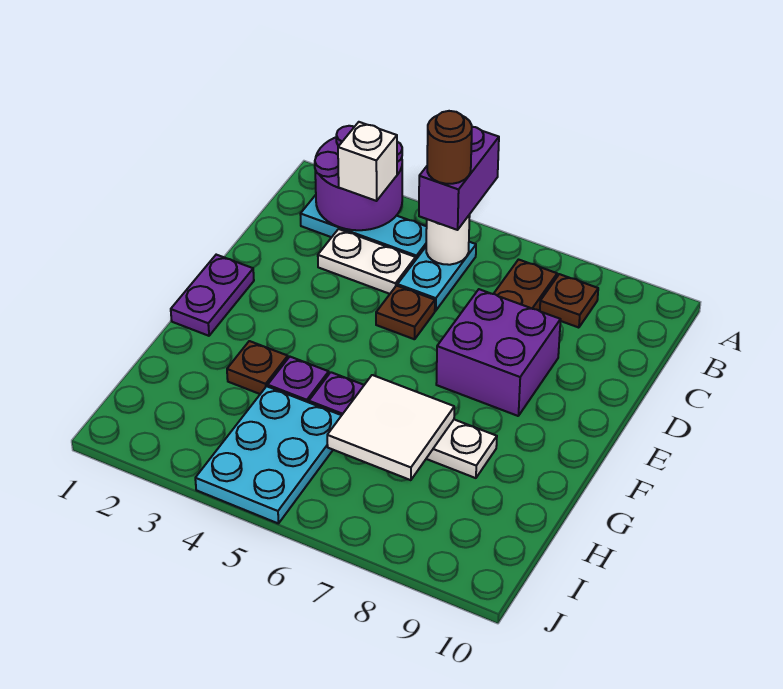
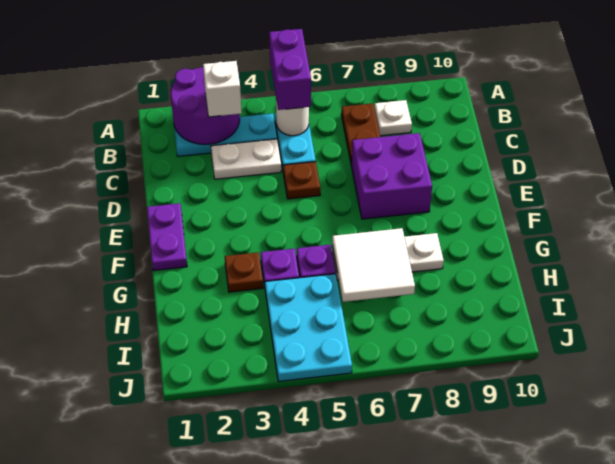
brown round brick B5 level 4 -> none
brown plate B8 level 1 -> white plate B8 level 1

